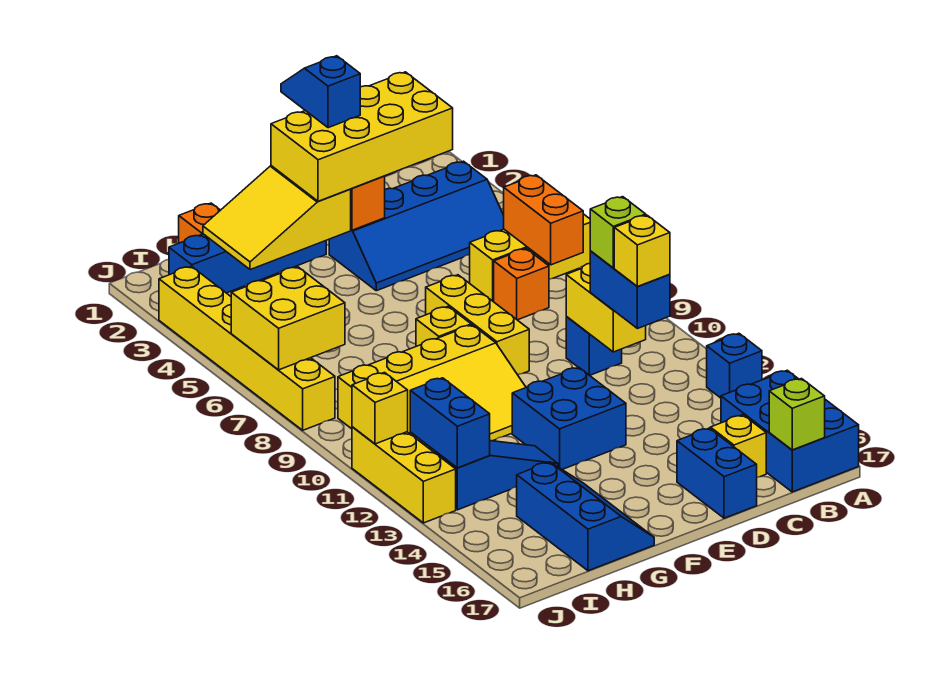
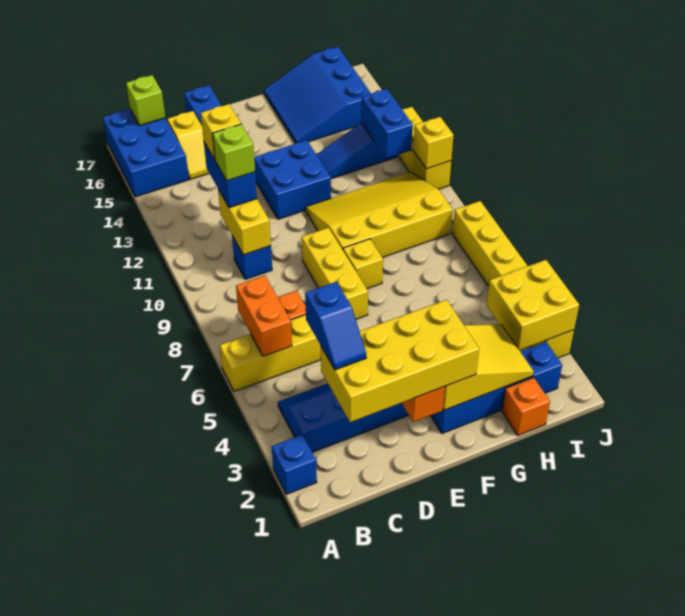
blue brick A13 level 1 -> blue brick A2 level 1
blue slope E1:E2 level 4 top 2 -> blue slope C3:C4 level 4 top 4
blue slope G15:H17 level 1 top H -> blue slope G15:I17 level 1 top I
yellow brick I6:J7 level 2 -> yellow brick I3:J4 level 2

